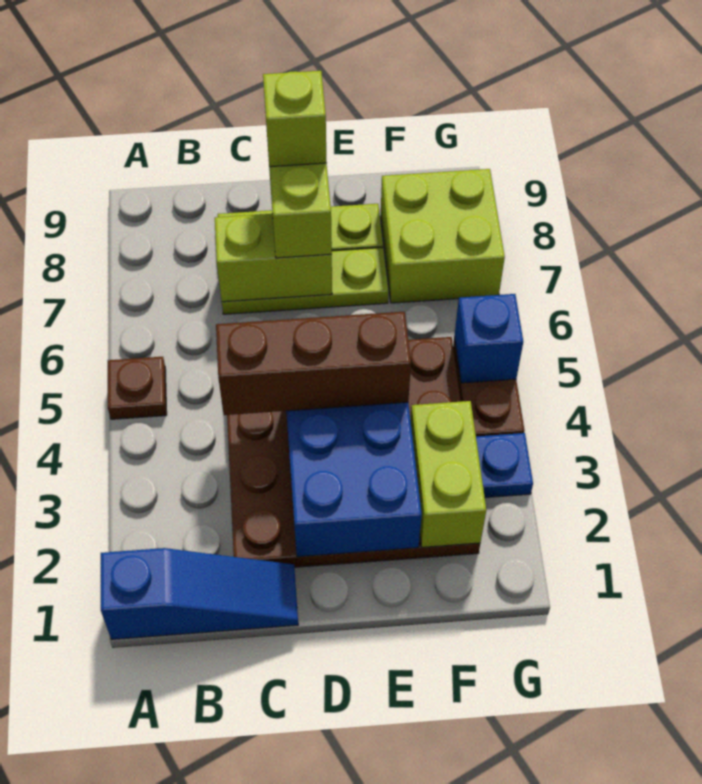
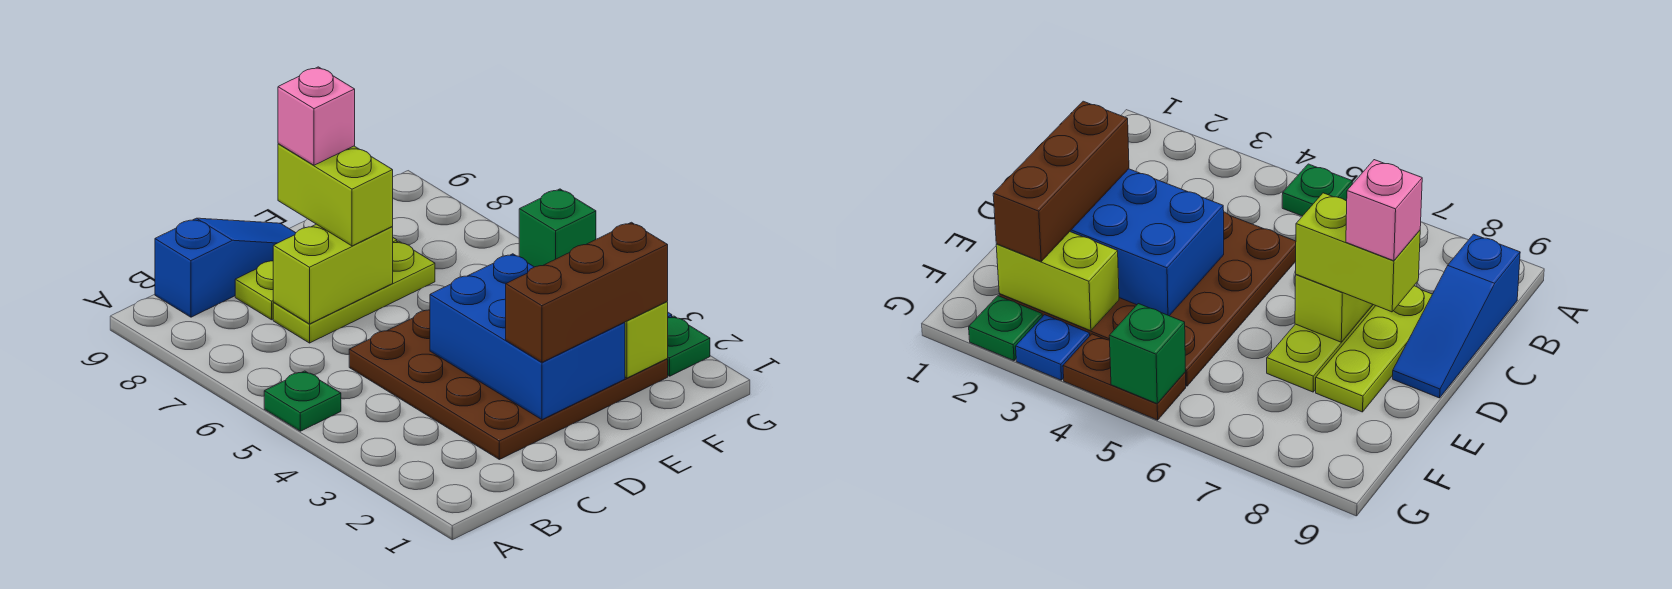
blue slope A1:C1 level 1 top A -> blue slope B9:D9 level 1 top B
brown plate A5 level 1 -> green plate A5 level 1
brown brick C4:E4 level 3 -> brown brick D2:F2 level 3
lime brick D8 level 4 -> pink brick D8 level 4
lime brick F7:G8 level 1 -> none
none -> green plate G2 level 1
blue brick G5 level 2 -> green brick G5 level 2

